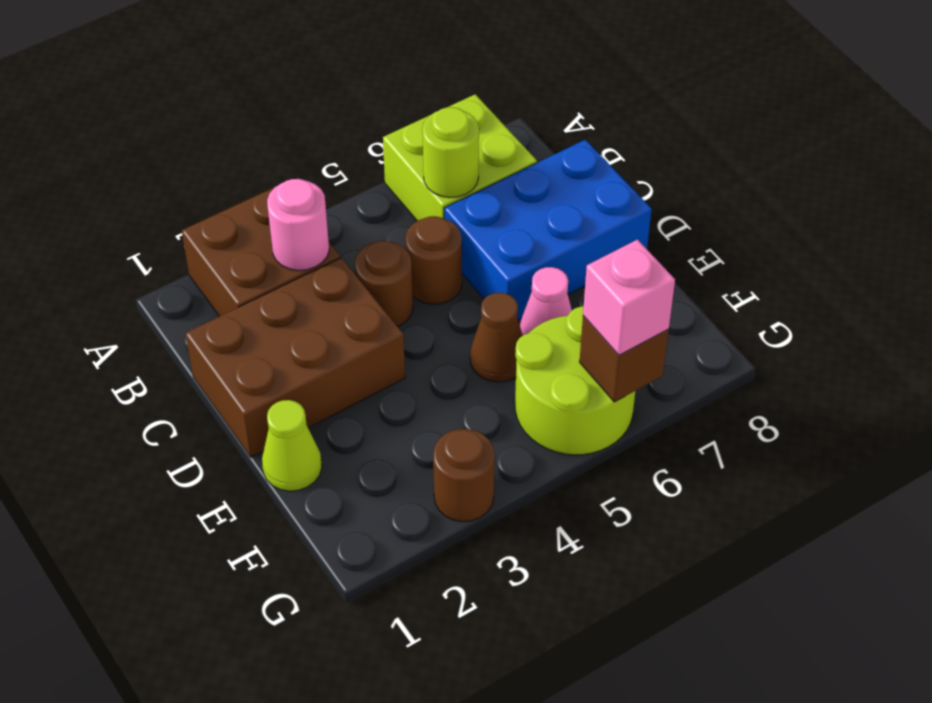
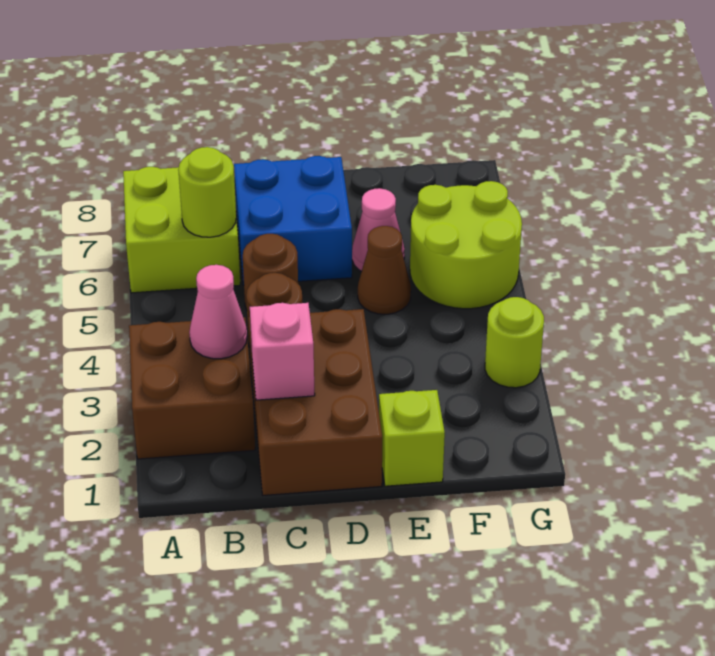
pink round brick B3 level 2 -> pink cone B3 level 2
blue brick C6:D8 level 1 -> blue brick C6:D7 level 1
lime cone E1 level 1 -> lime brick E1 level 1
brown round brick G3 level 1 -> lime round brick G3 level 1
brown brick G6 level 2 -> none
pink brick G6 level 3 -> pink brick C2 level 2

